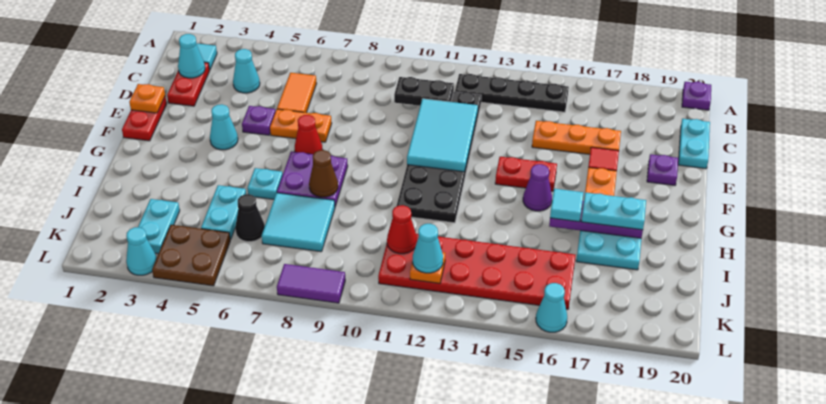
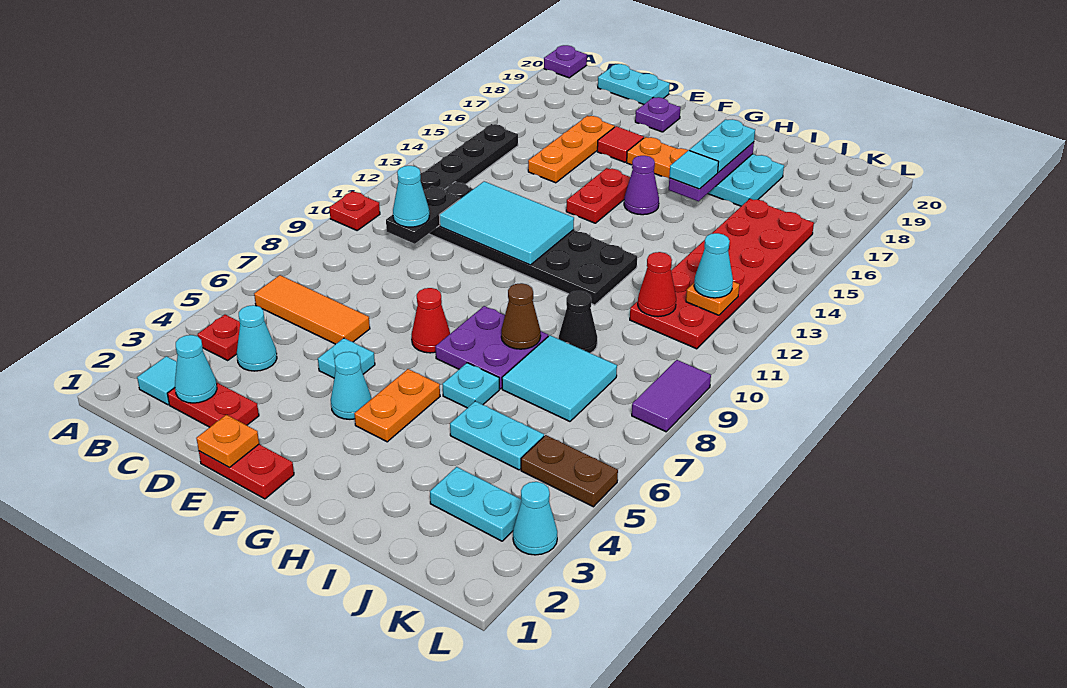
none -> red plate A10 level 1
none -> red plate B4 level 1
orange tile C6:D6 level 1 -> orange tile B6:D6 level 1
purple plate E5 level 1 -> cyan plate E5 level 1
orange plate E6:E7 level 1 -> orange plate G4:G5 level 1
black cone J6 level 1 -> black cone I9 level 1
brown plate K4:L5 level 1 -> brown plate K5:L5 level 1
cyan cone L16 level 1 -> cyan cone C10 level 3

